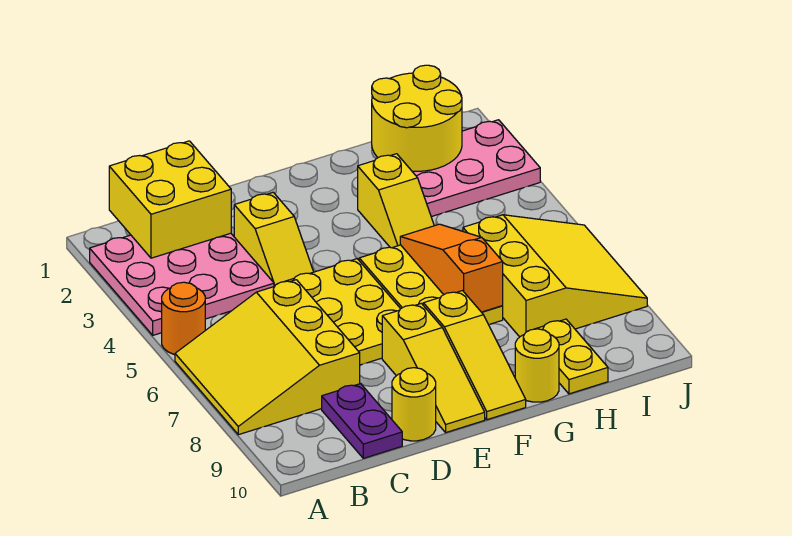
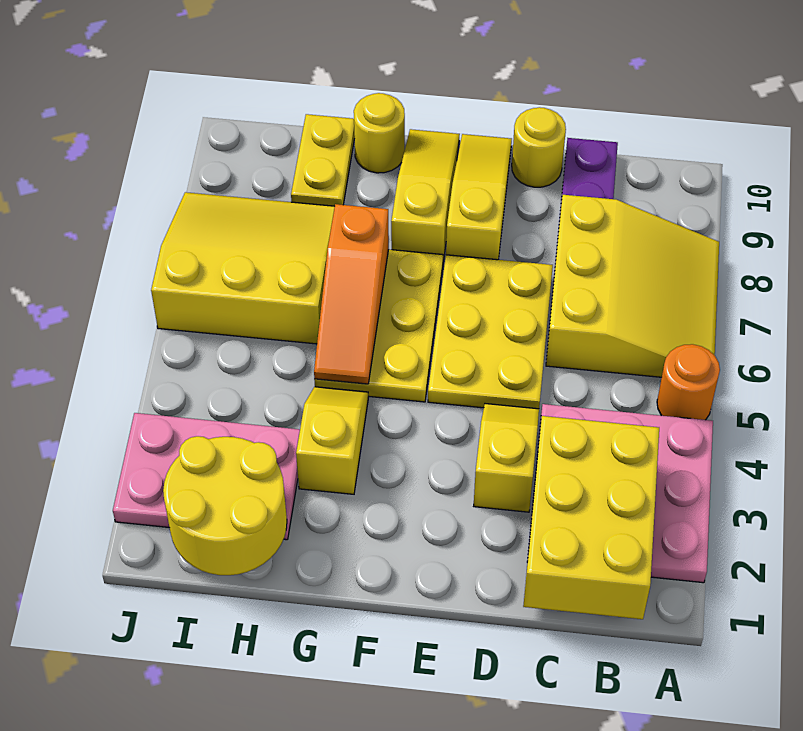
yellow brick B1:C2 level 2 -> yellow brick B1:C3 level 2
yellow slope H6:J8 level 1 top H -> yellow slope H6:J8 level 1 top 6

